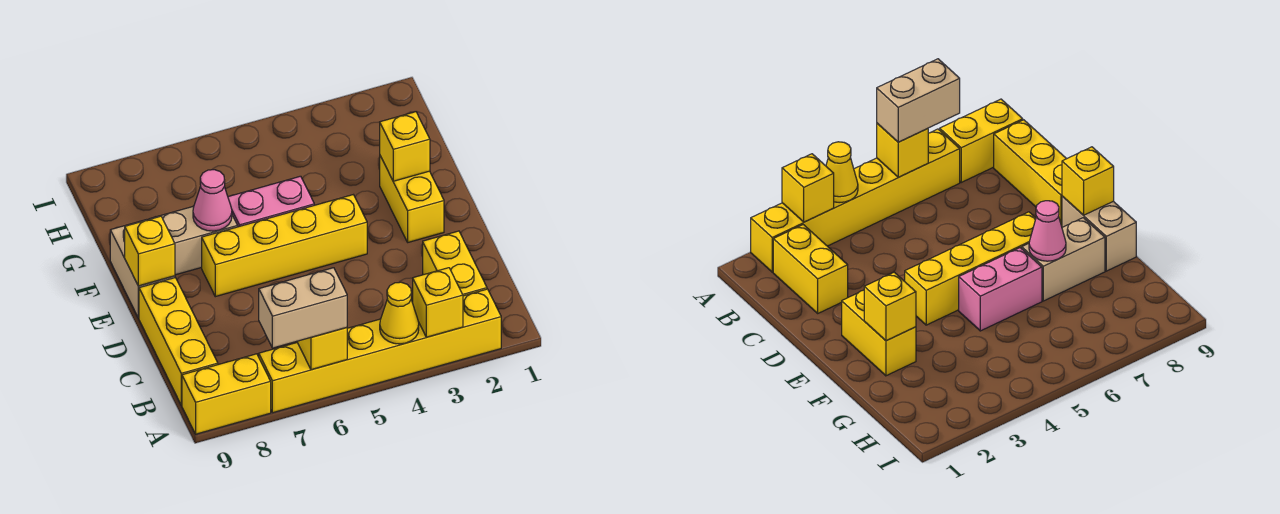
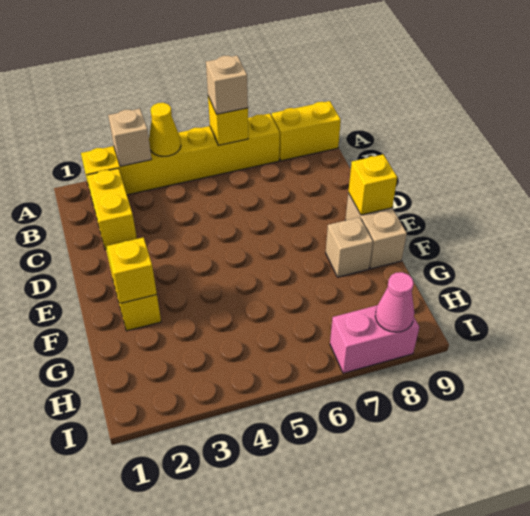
yellow brick A3 level 2 -> tan brick A3 level 2
tan brick A6:A7 level 3 -> tan brick A6 level 3
yellow brick B9:D9 level 1 -> none
yellow brick E4:E7 level 1 -> none
pink brick F5:F6 level 1 -> pink brick I7:I8 level 1
tan brick F7:F8 level 1 -> tan brick F8 level 1
pink cone F7 level 2 -> pink cone I8 level 2

